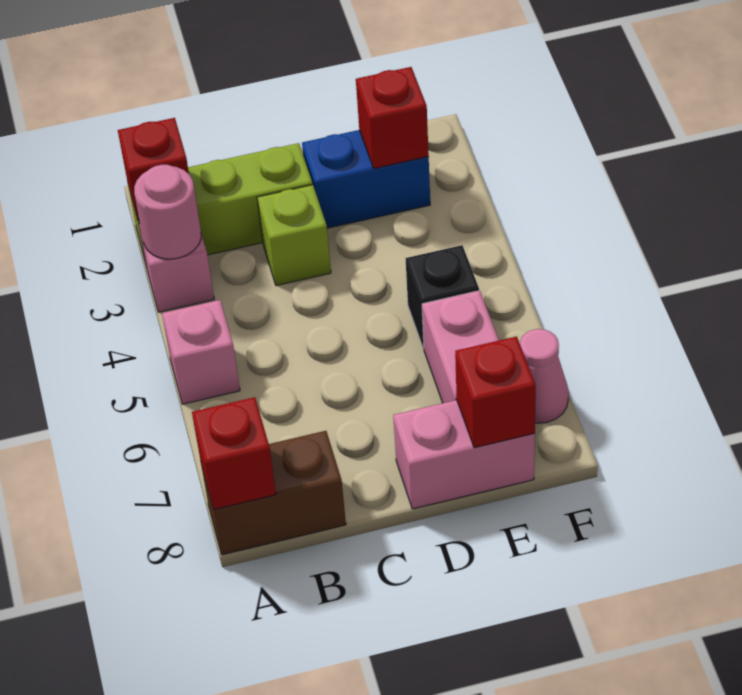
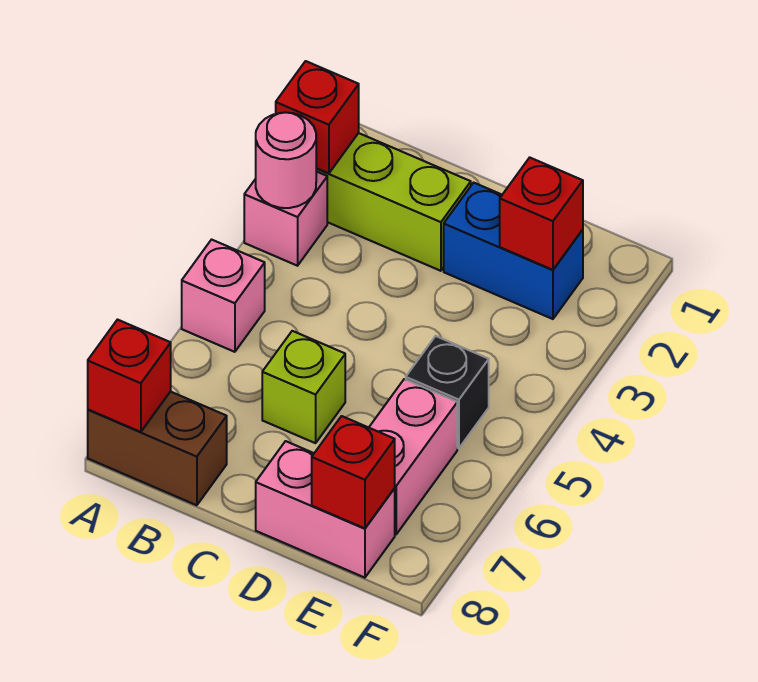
lime brick C3 level 1 -> lime brick C6 level 1
pink cone F7 level 1 -> none

